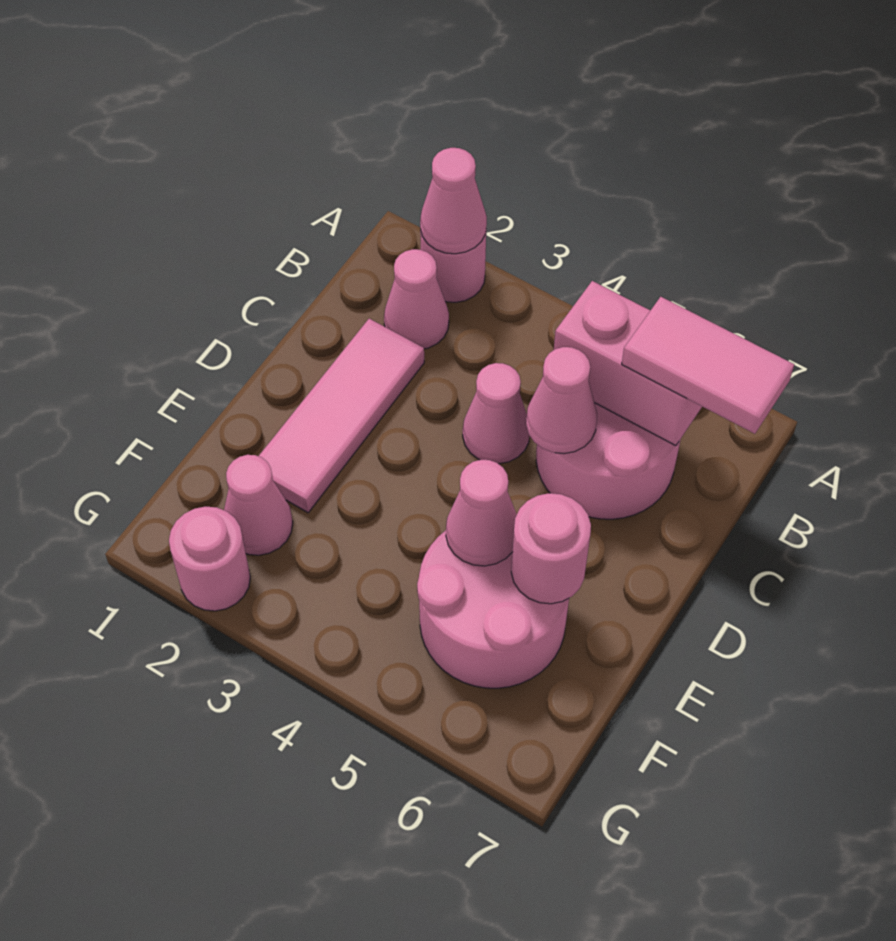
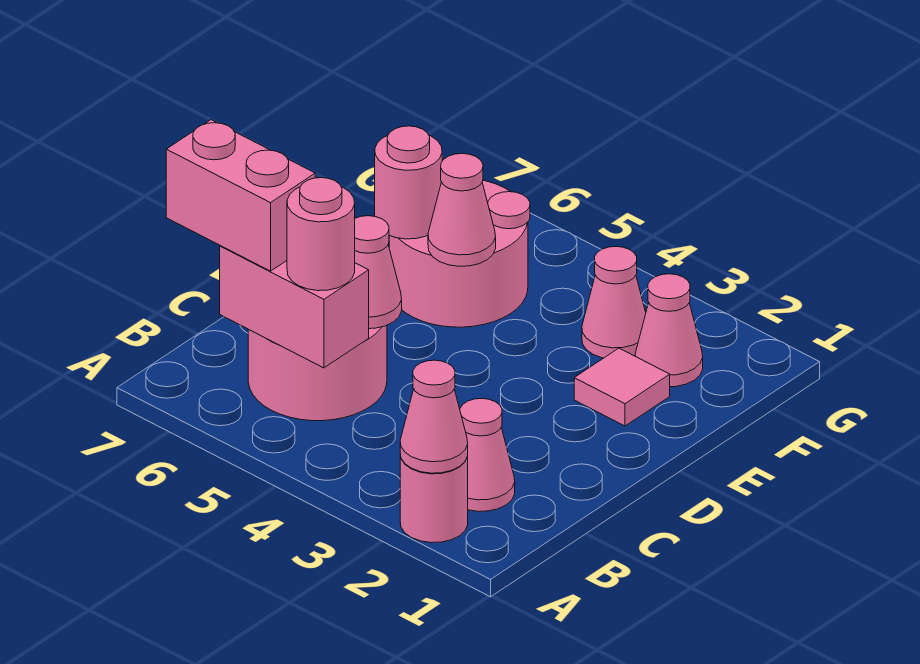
pink tile B6:B7 level 3 -> pink brick B6:B7 level 3
pink tile C2:E2 level 1 -> pink tile E2 level 1
pink cone C4 level 1 -> pink cone F3 level 1
pink round brick G2 level 1 -> pink round brick B5 level 3

